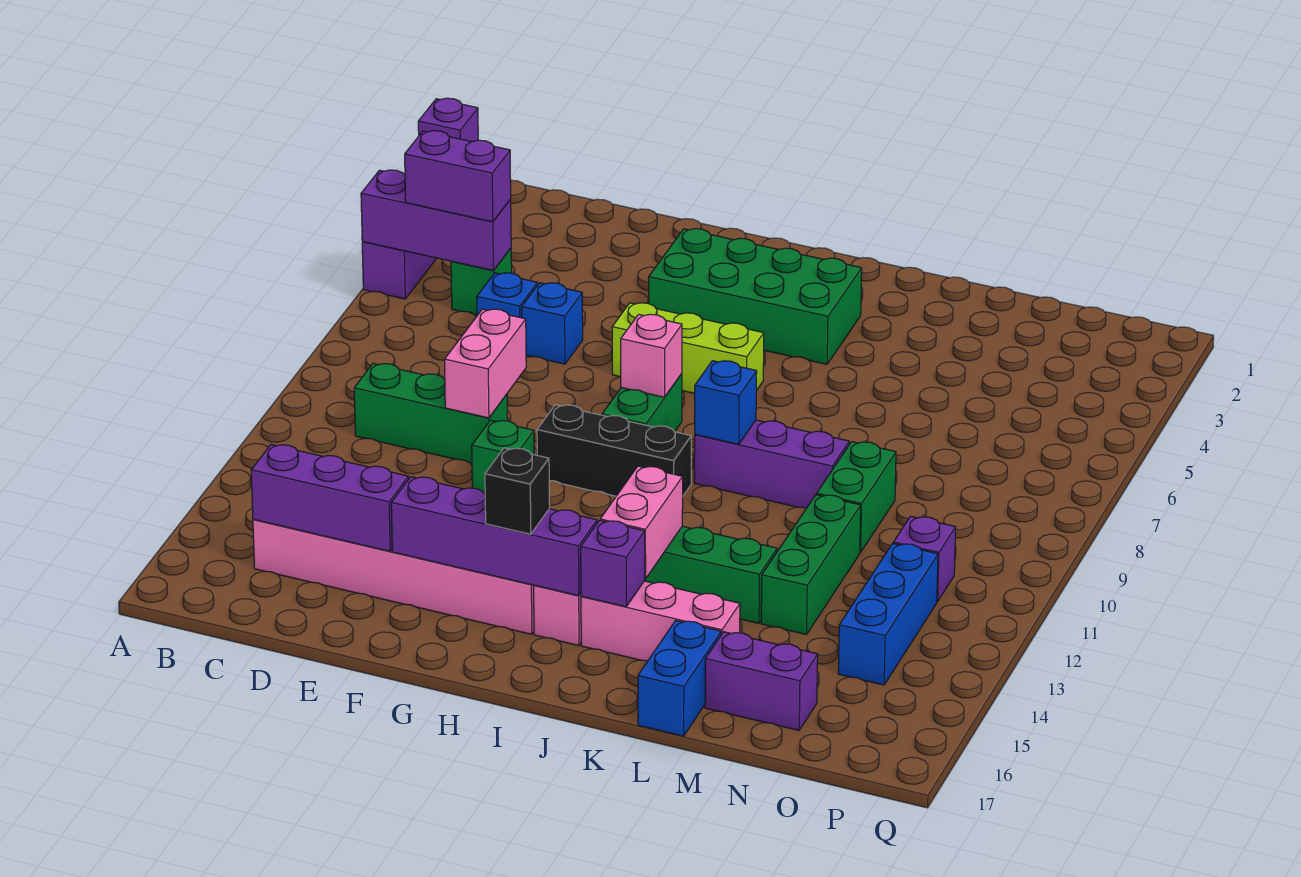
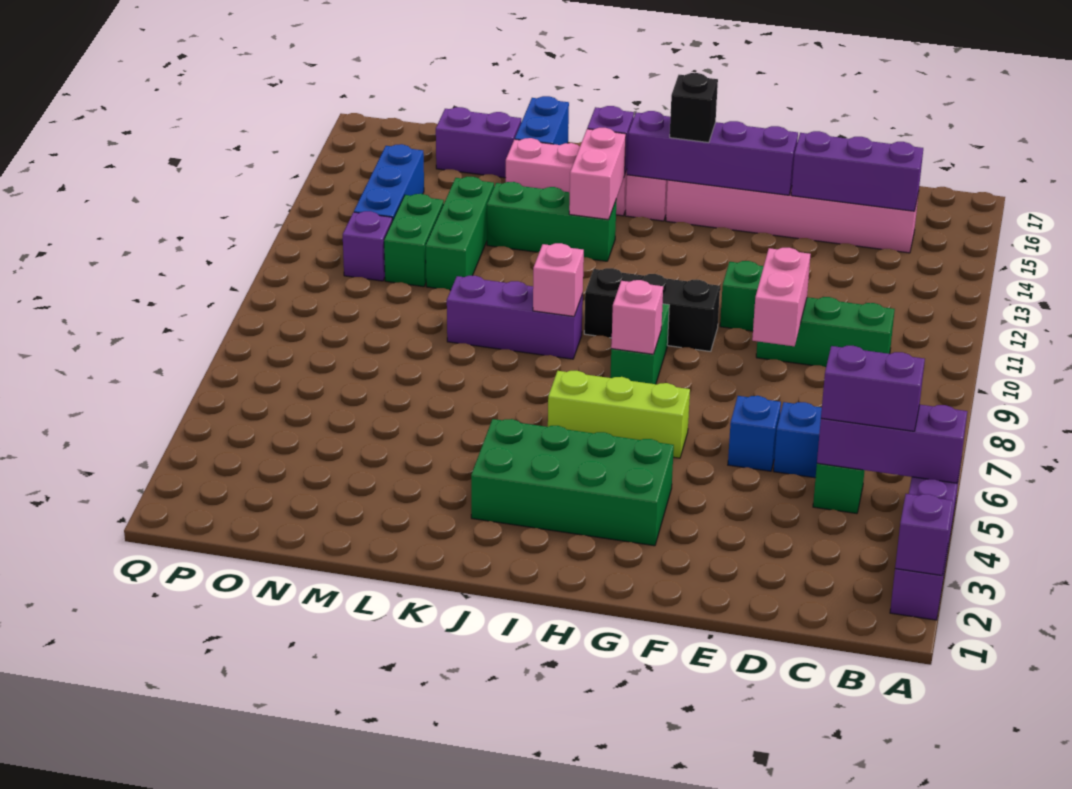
blue brick J9 level 2 -> pink brick J9 level 2
green brick M9:M10 level 1 -> green brick N11:N12 level 1

